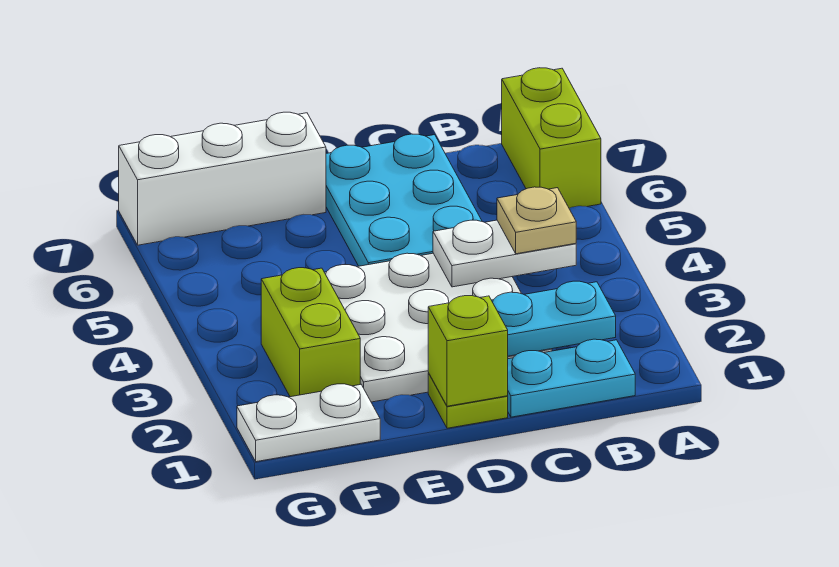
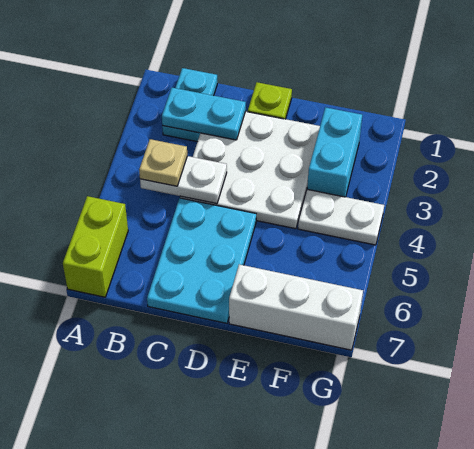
cyan plate B1:C1 level 1 -> cyan plate B1:B2 level 1
lime brick D1 level 2 -> none
white plate F1:G1 level 1 -> white plate F4:G4 level 1
lime brick F2:F3 level 1 -> cyan brick F2:F3 level 1

